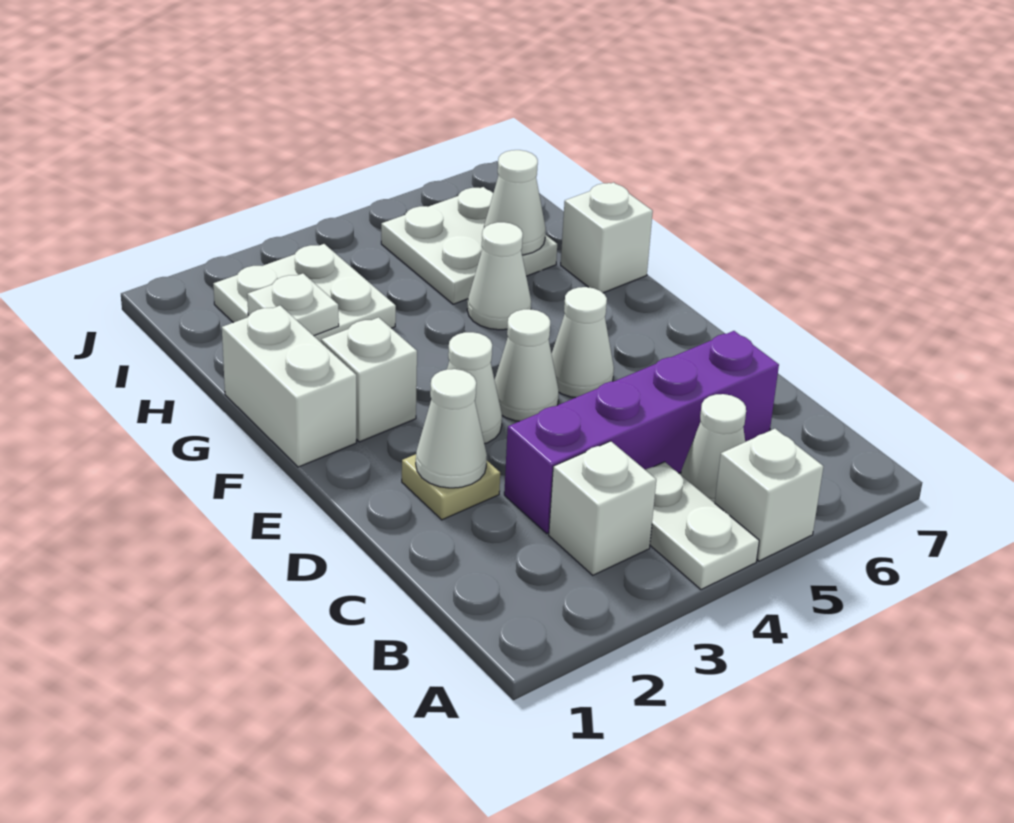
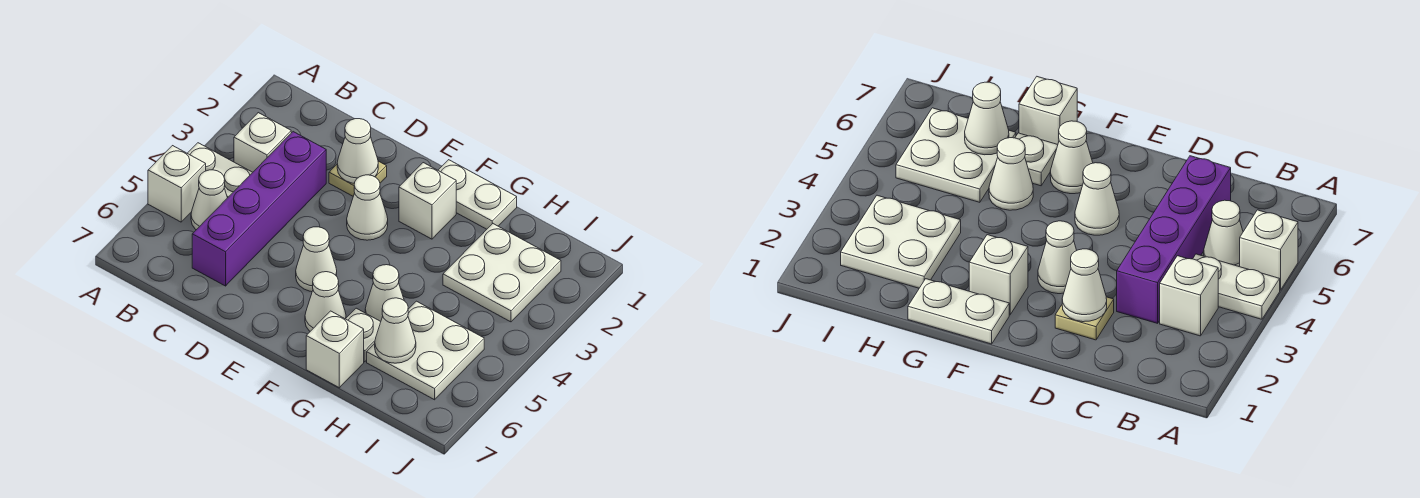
white cone E4 level 1 -> white cone F6 level 1
white brick F1:G1 level 1 -> white plate F1:G1 level 1
white plate H2 level 2 -> white plate G6 level 1

